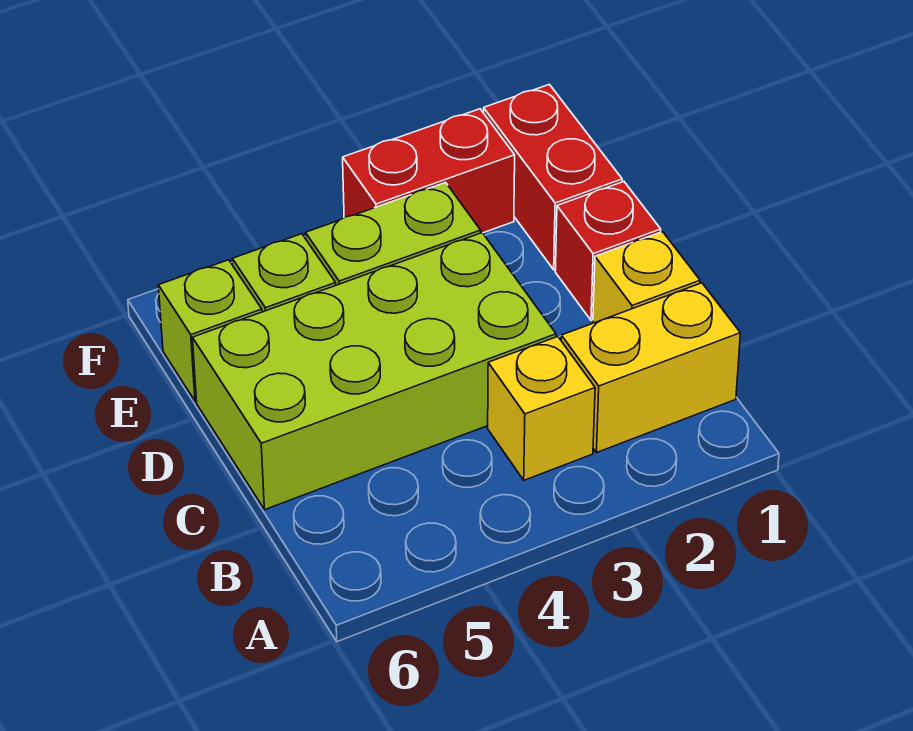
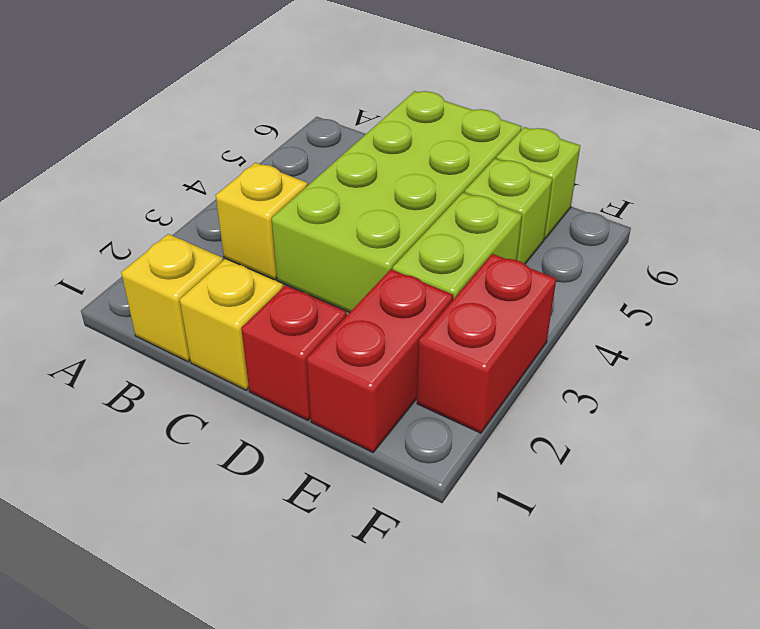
yellow brick B1:B2 level 1 -> yellow brick B1 level 1
red brick E1:F1 level 1 -> red brick E1:E2 level 1

